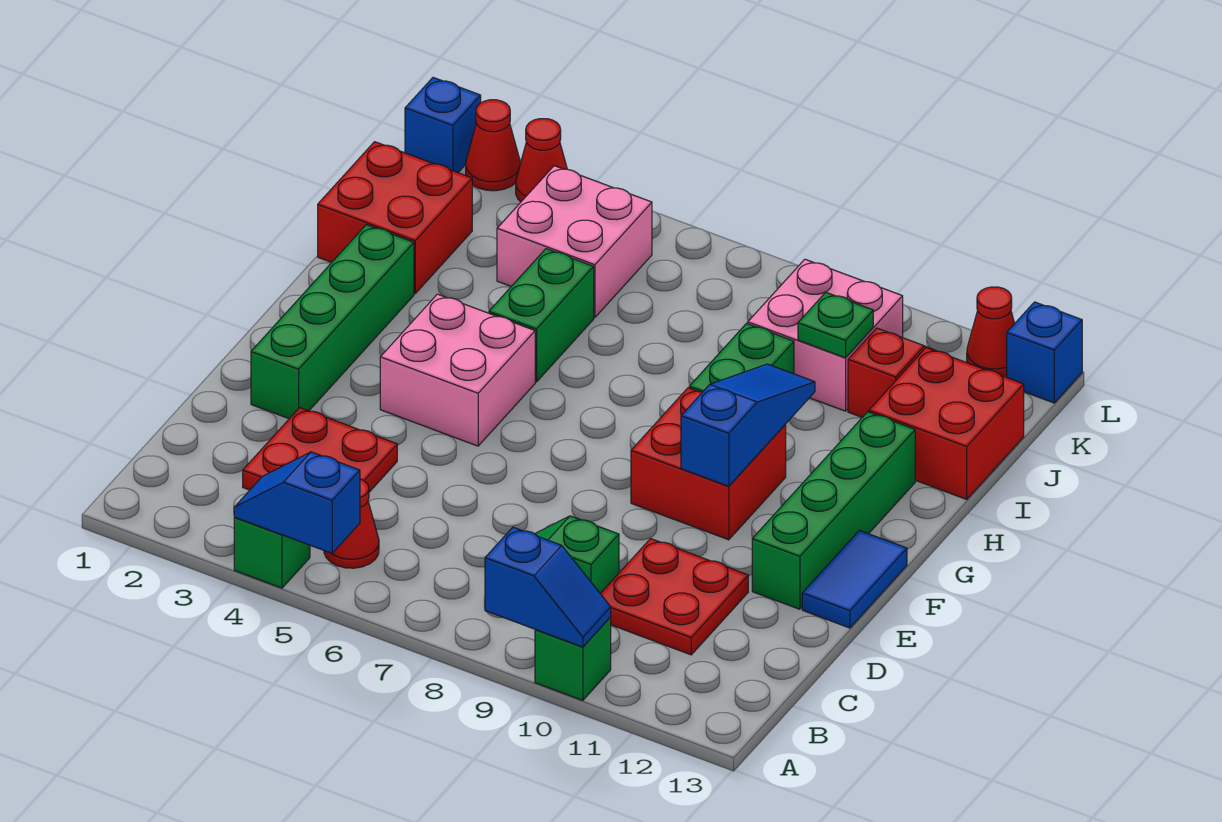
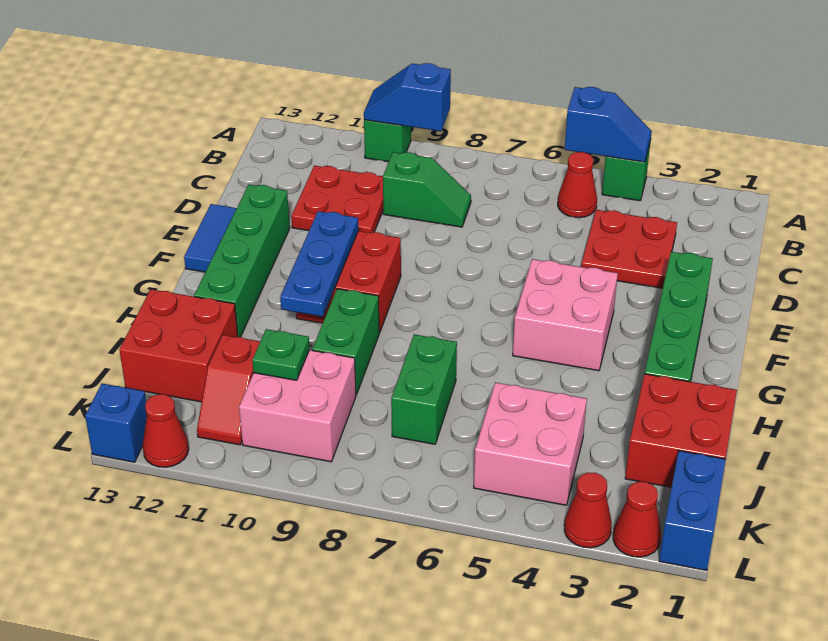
blue slope F10:H10 level 2 top F -> blue plate F10:H10 level 2
green brick H5:I5 level 1 -> green brick I7:J7 level 1
blue brick L1 level 1 -> blue brick K1:L1 level 1

